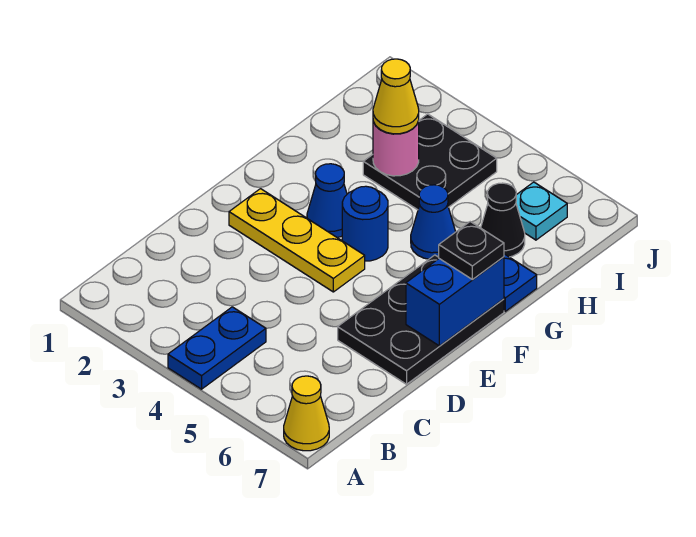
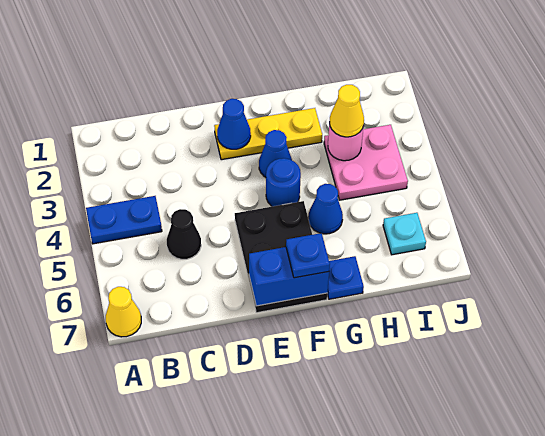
black plate D6:F7 level 1 -> black plate E5:F7 level 1
yellow plate E2:E4 level 1 -> yellow plate E2:G2 level 1
none -> blue cone E2 level 2
black plate F7 level 3 -> blue plate F7 level 3
black plate H3:I4 level 1 -> pink plate H3:I4 level 1
black cone H6 level 1 -> black cone C5 level 1

